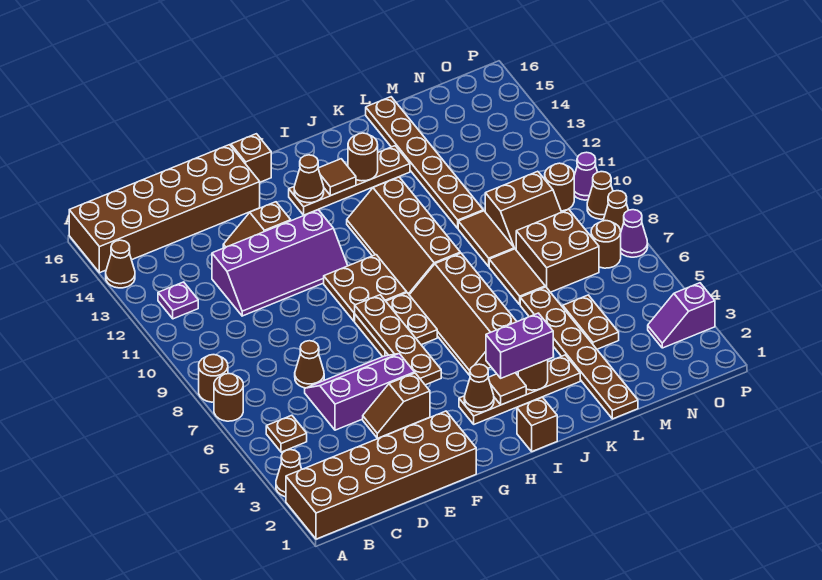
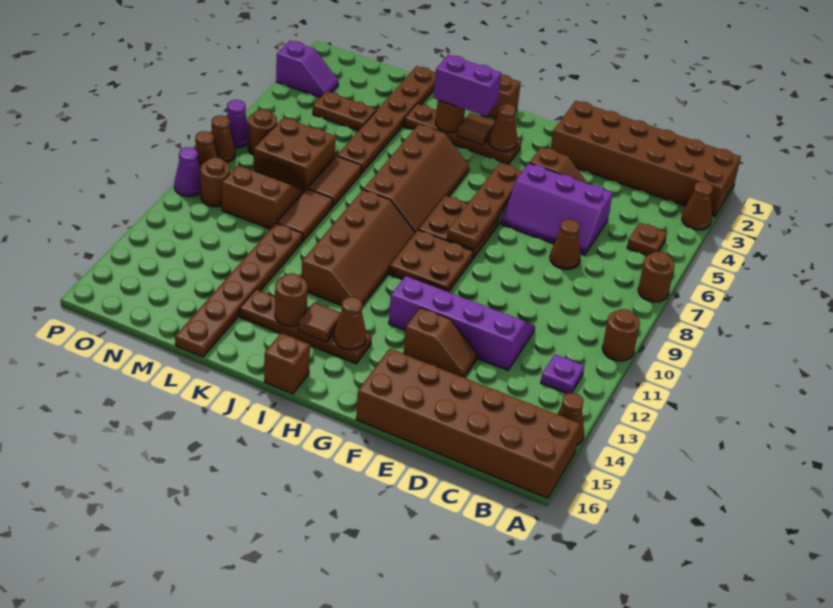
brown round brick A8 level 1 -> brown round brick A10 level 1
brown brick G16 level 1 -> brown brick I16 level 1
brown plate M4:M5 level 1 -> brown plate M4:N4 level 1

